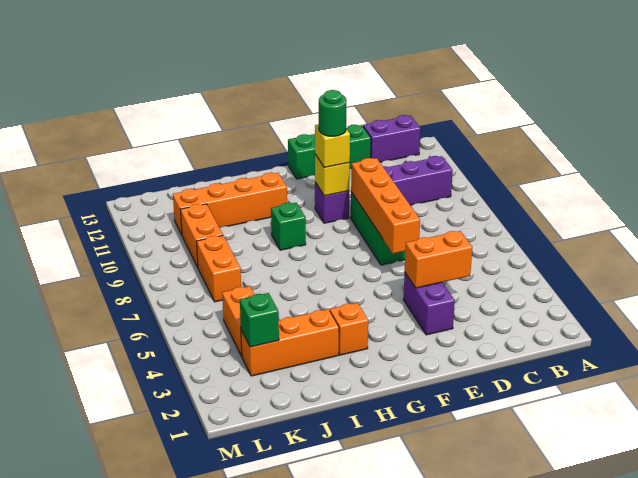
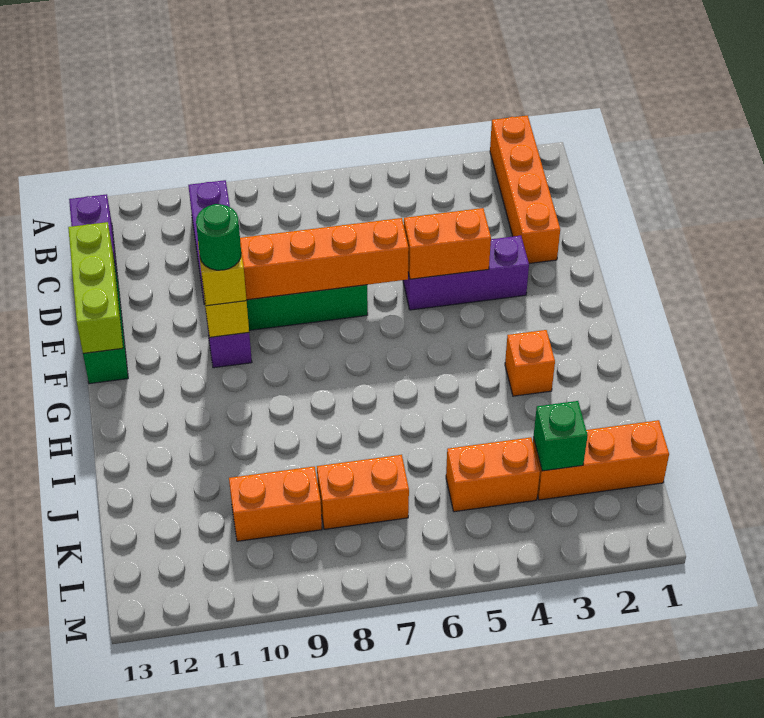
orange brick D4:E4 level 2 -> orange brick E4:E5 level 2
none -> lime brick D13:F13 level 2
purple brick E3:E4 level 1 -> purple brick E3:E5 level 1
green brick H9 level 1 -> none
orange brick H11:K11 level 1 -> orange brick A2:D2 level 1
orange brick I3:K3 level 1 -> orange brick K1:K3 level 1

